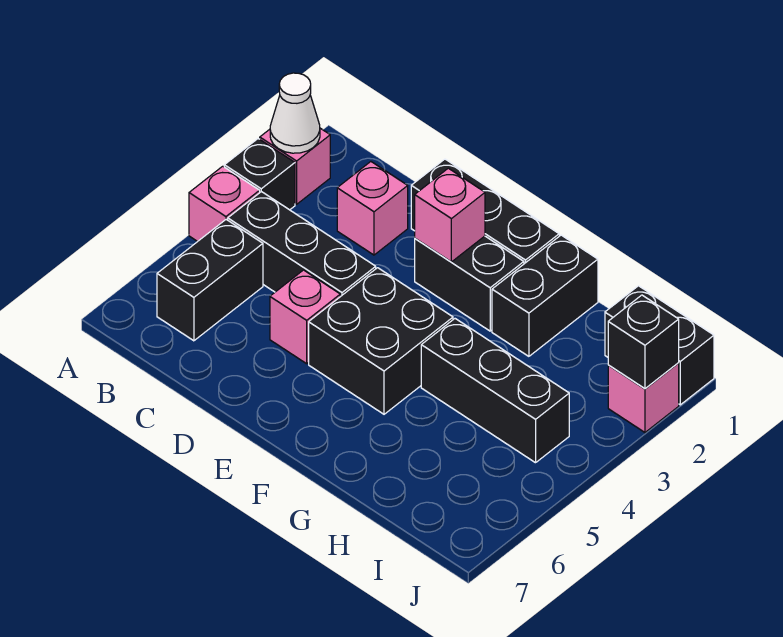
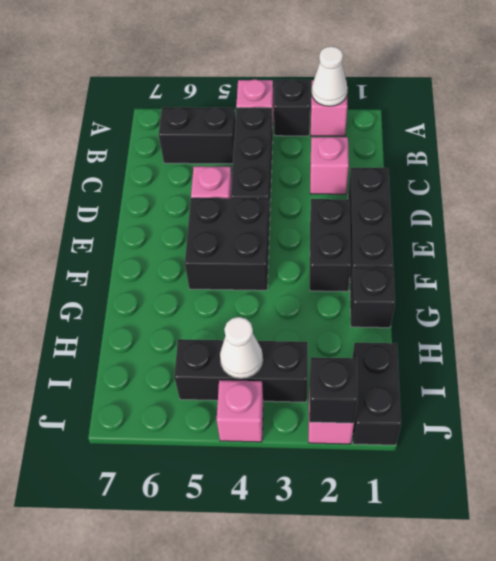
pink brick E2 level 2 -> pink brick J4 level 1
black brick G1:G2 level 1 -> black brick G1 level 1
black brick G4:I4 level 1 -> black brick I3:I5 level 1
none -> white cone I4 level 2

